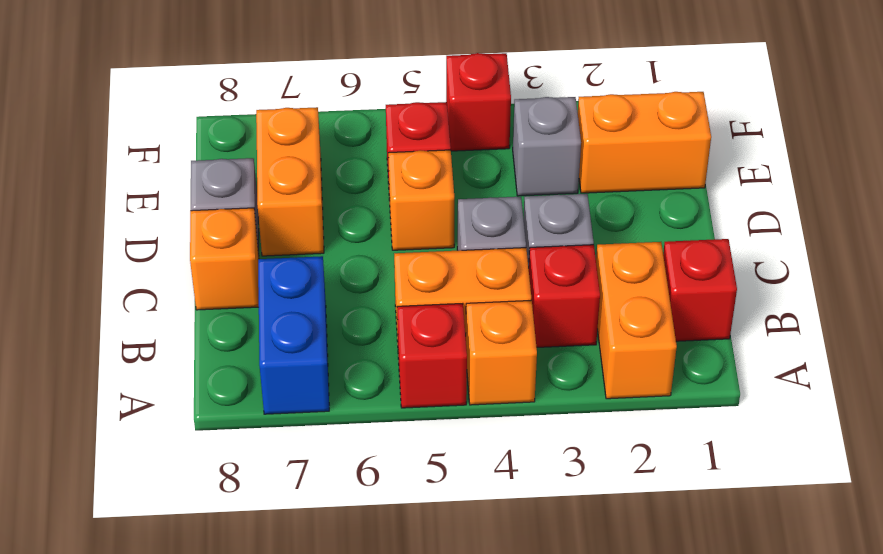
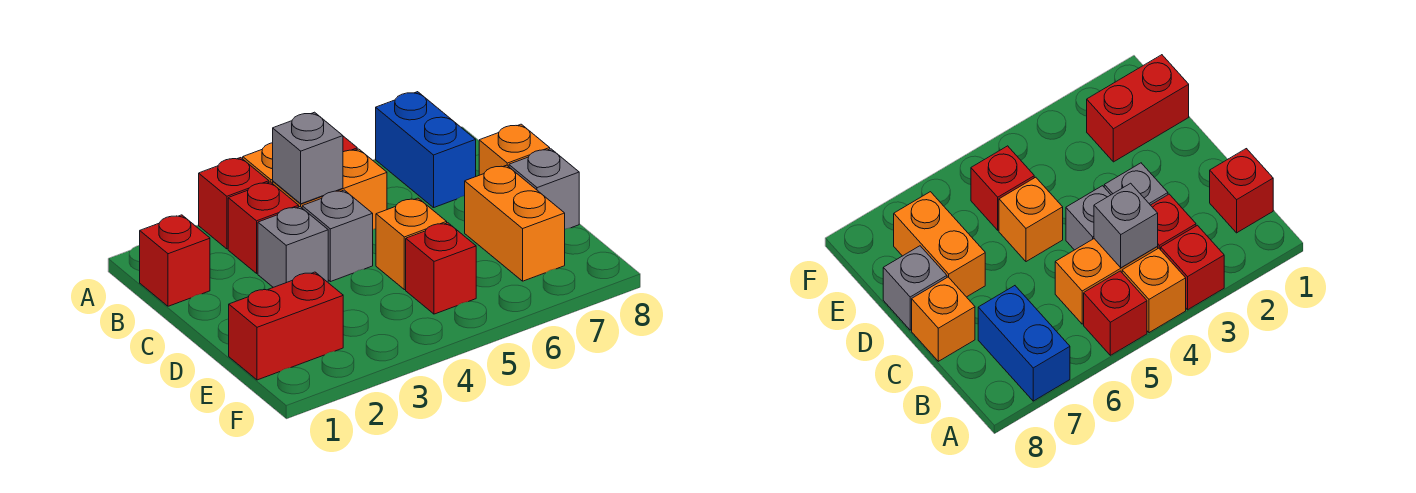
orange brick A2:B2 level 1 -> none
orange brick E1:E2 level 1 -> red brick E1:E2 level 1
grey brick E3 level 1 -> grey brick B4 level 2
red brick F4 level 1 -> red brick A3 level 1

